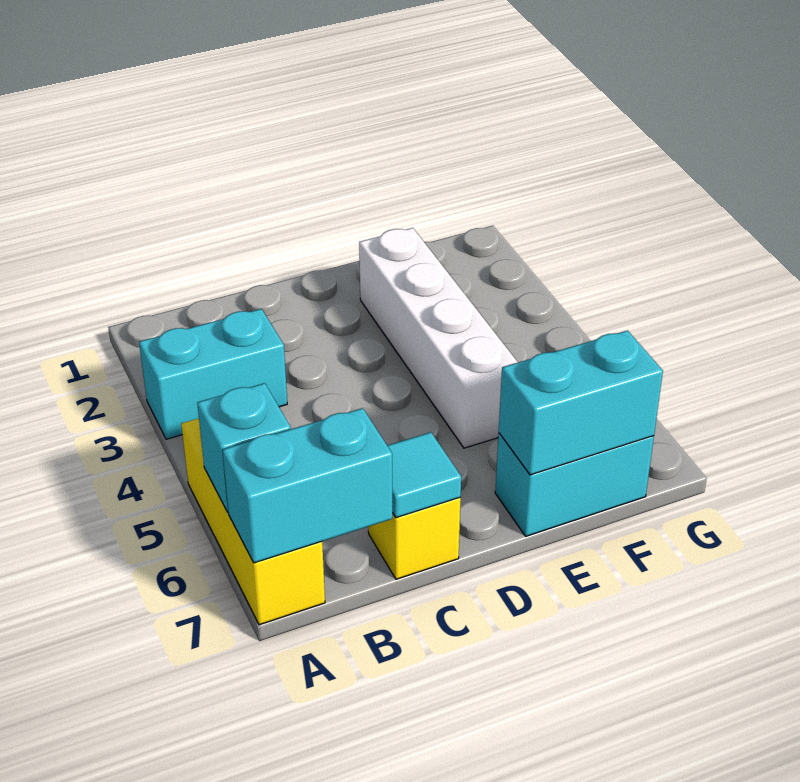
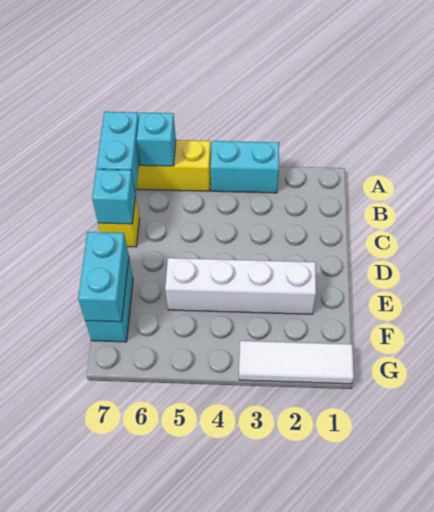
cyan brick A3:B3 level 1 -> cyan brick A3:A4 level 1
cyan tile C7 level 2 -> cyan brick C7 level 2
none -> white tile G1:G3 level 1

